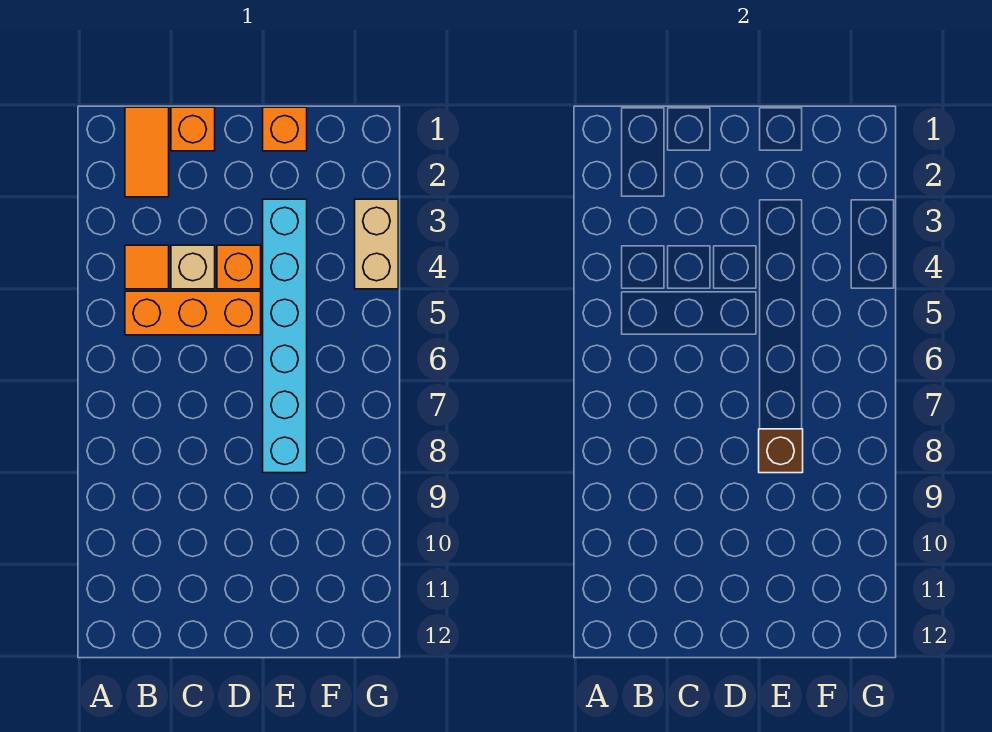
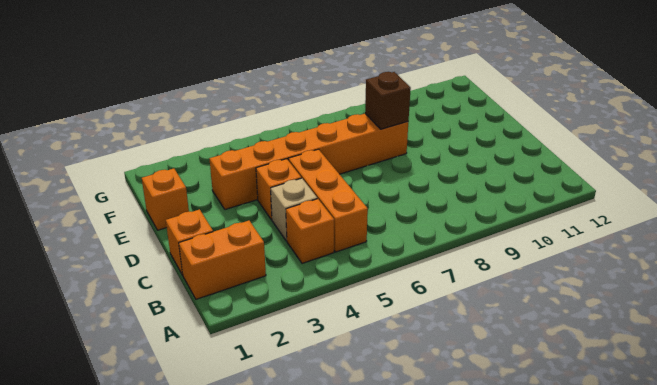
orange tile B1:B2 level 1 -> orange brick B1:B2 level 1
orange tile B4 level 1 -> orange brick B4 level 1
cyan brick E3:E8 level 1 -> orange brick E3:E8 level 1
tan brick G3:G4 level 1 -> none

